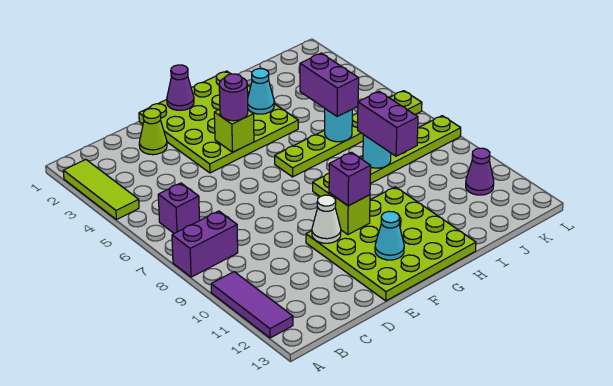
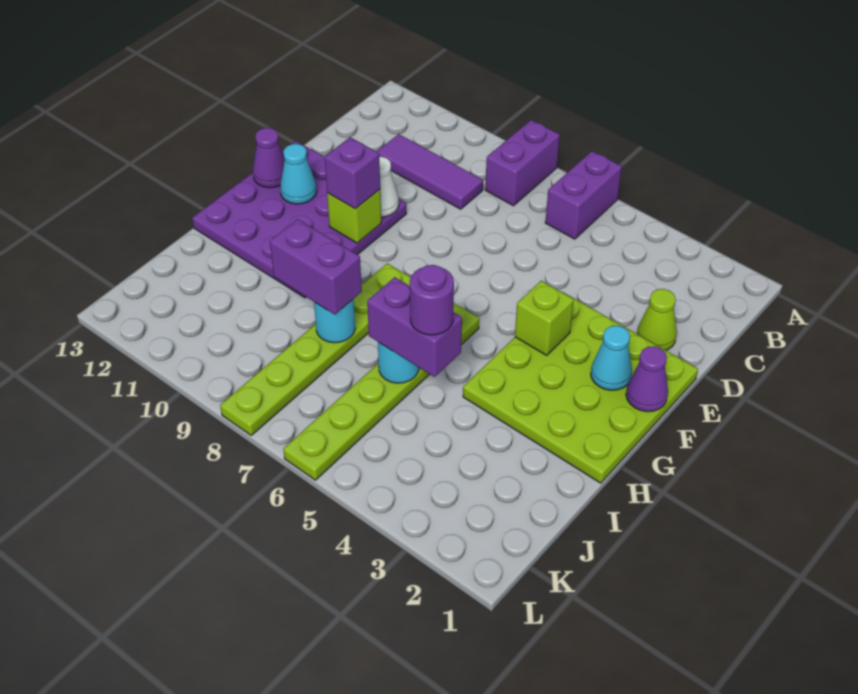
lime tile A2:A4 level 1 -> none
purple tile A10:A12 level 1 -> purple tile C9:C11 level 1
purple brick B6 level 1 -> purple brick A6:B6 level 1
lime plate E10:H13 level 1 -> purple plate E10:H13 level 1
purple round brick F4 level 3 -> purple round brick I5 level 4
cyan cone H3 level 2 -> cyan cone F2 level 2
purple cone K11 level 1 -> purple cone F13 level 2

